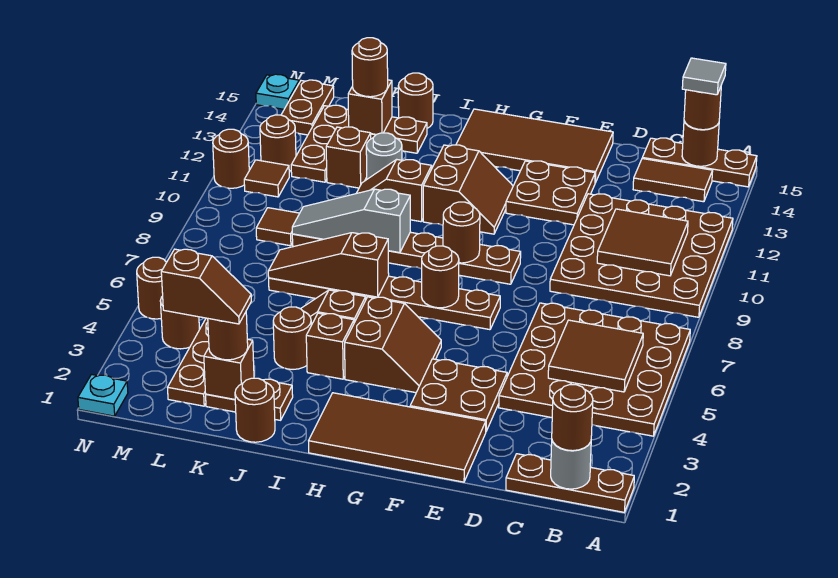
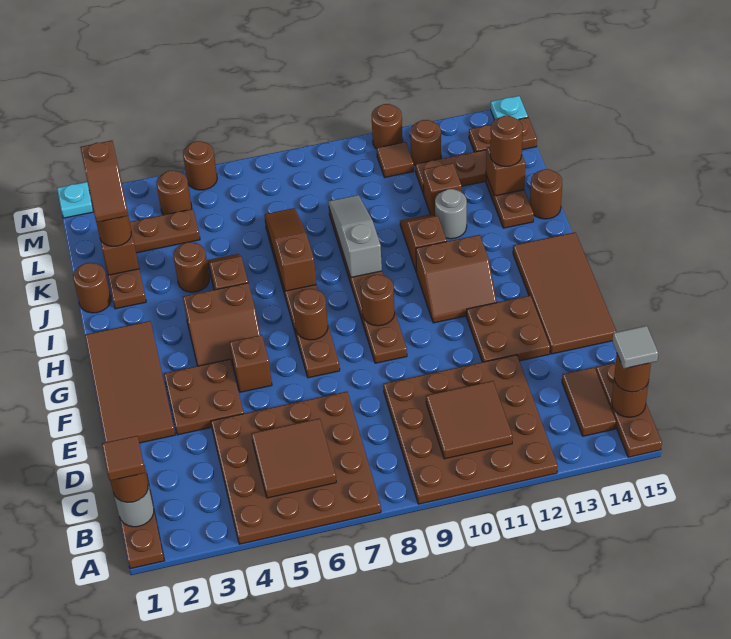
brown brick I4 level 1 -> brown brick F5 level 1
brown tile L9 level 1 -> brown tile B1 level 4

